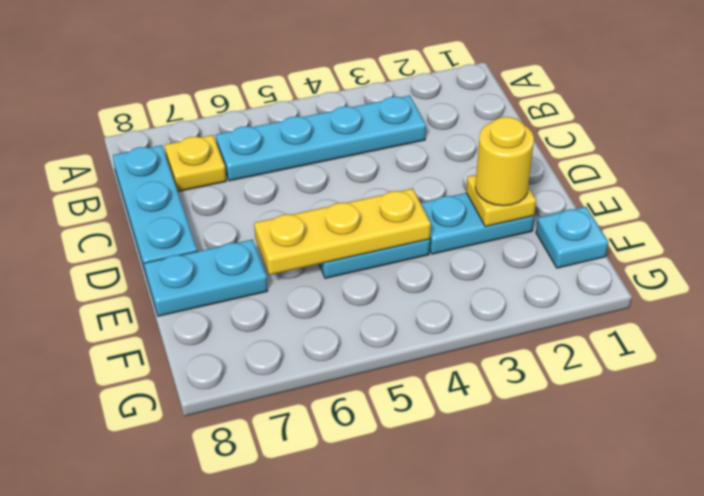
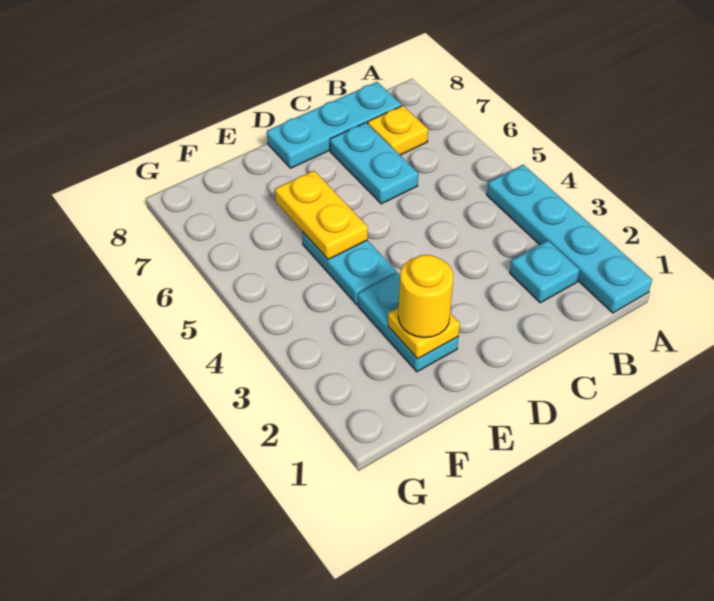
cyan plate B3:B6 level 1 -> cyan plate A1:A4 level 1
yellow plate E4:E6 level 2 -> yellow plate E5:E6 level 2
cyan plate E7:E8 level 1 -> cyan plate C6:C7 level 1
cyan plate F1 level 1 -> cyan plate B2 level 1

